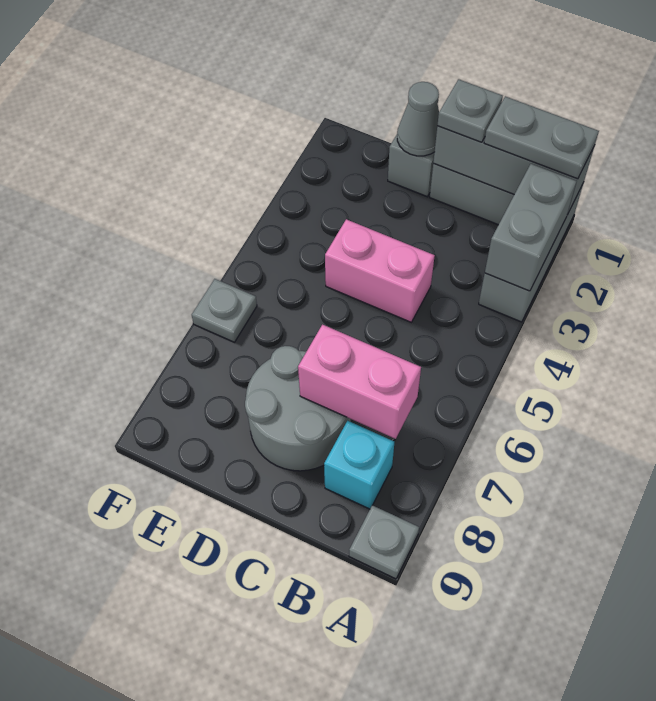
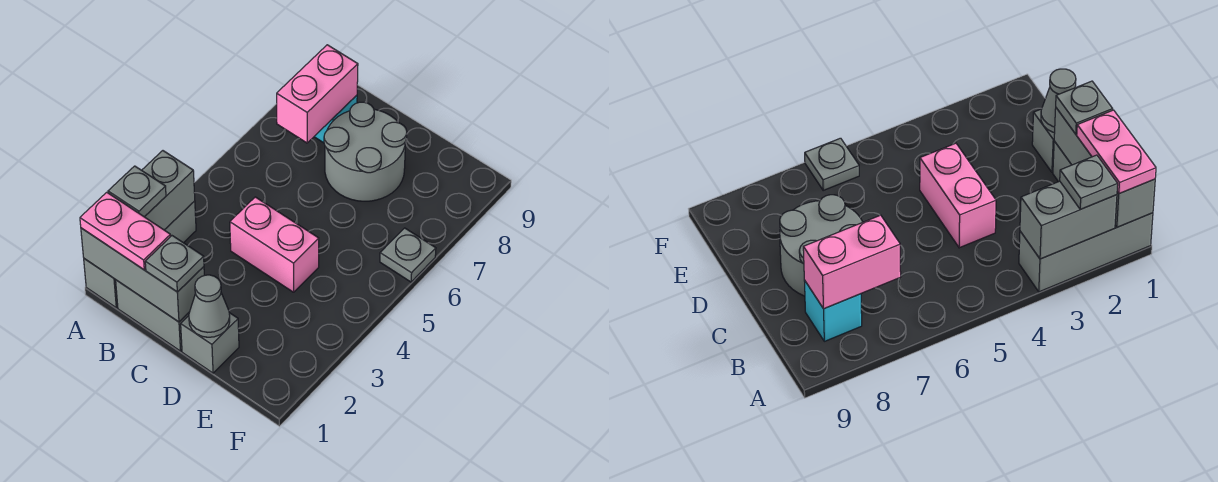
grey plate A1:B1 level 3 -> pink plate A1:B1 level 3
grey plate A9 level 1 -> grey plate A2 level 3
pink brick B7:C7 level 2 -> pink brick B7:B8 level 2

